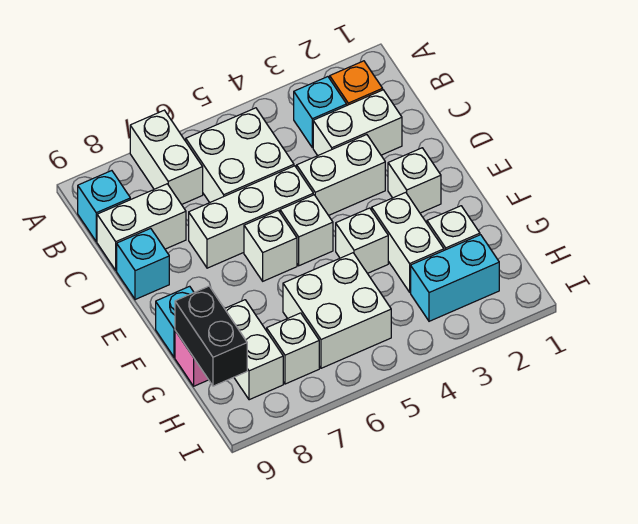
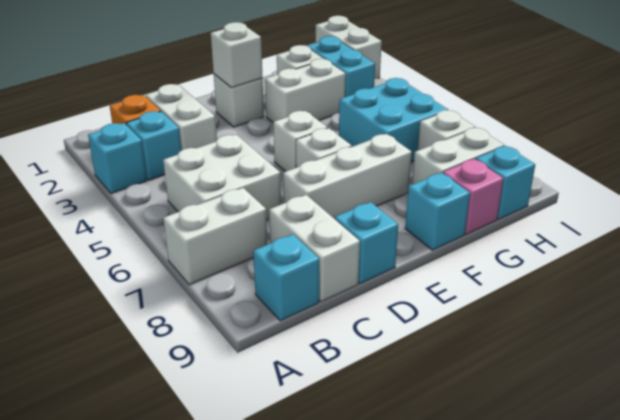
none -> cyan brick A3 level 1
white brick D3:D4 level 1 -> white brick I1:I2 level 1
white brick D5:D7 level 1 -> white brick D7:F7 level 1
white brick F4 level 1 -> white brick E2 level 2
white brick G5:H6 level 1 -> cyan brick G5:H6 level 1
black brick G9:H9 level 2 -> none
none -> cyan brick H9 level 1

